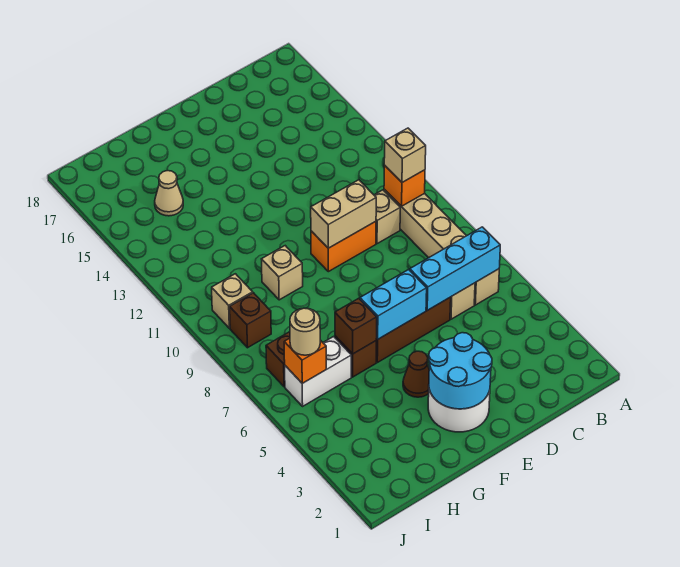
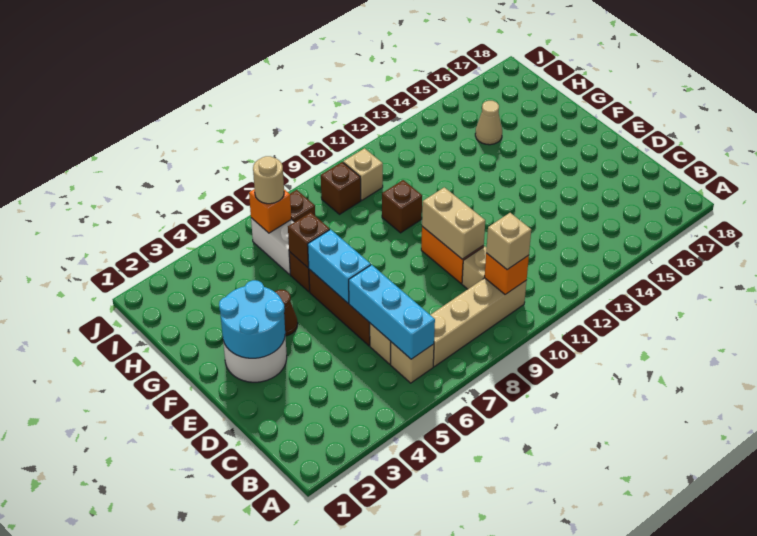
tan brick G10 level 1 -> brown brick G10 level 1

